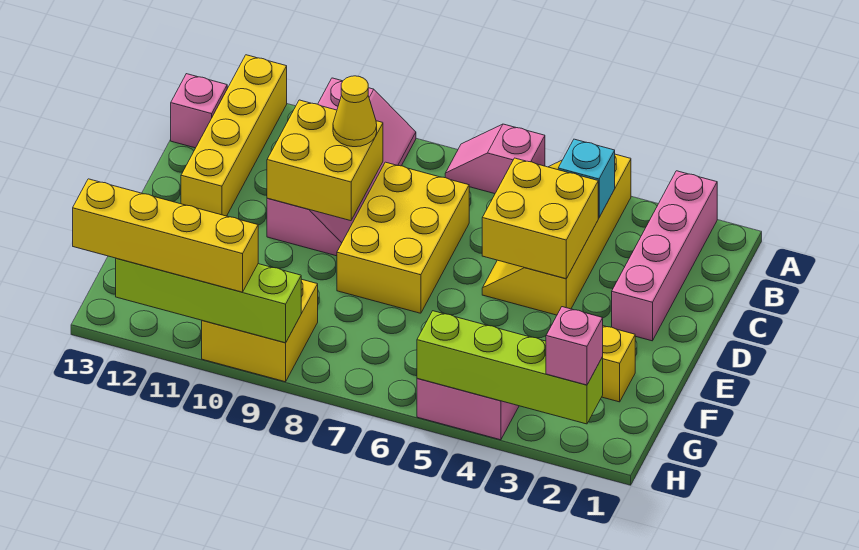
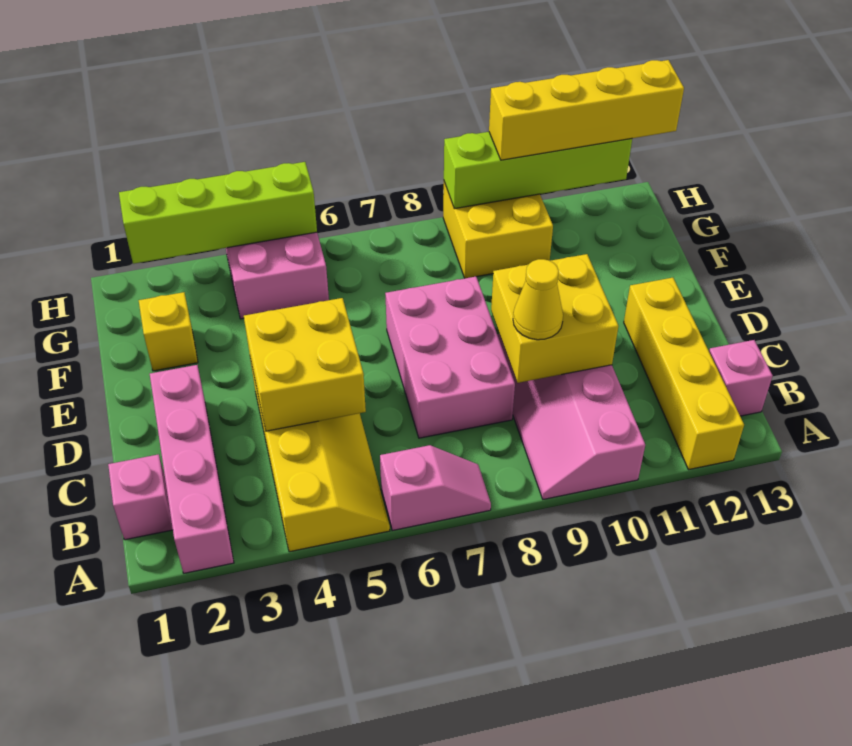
cyan brick B4 level 2 -> none
yellow brick C7:E8 level 1 -> pink brick C7:E8 level 1
pink brick H2 level 3 -> pink brick B1 level 1

